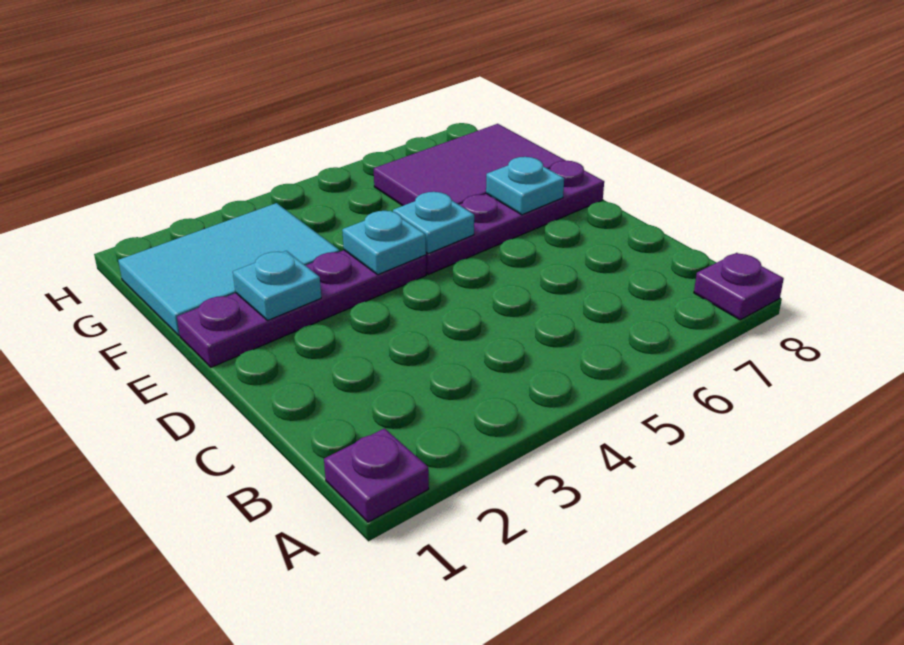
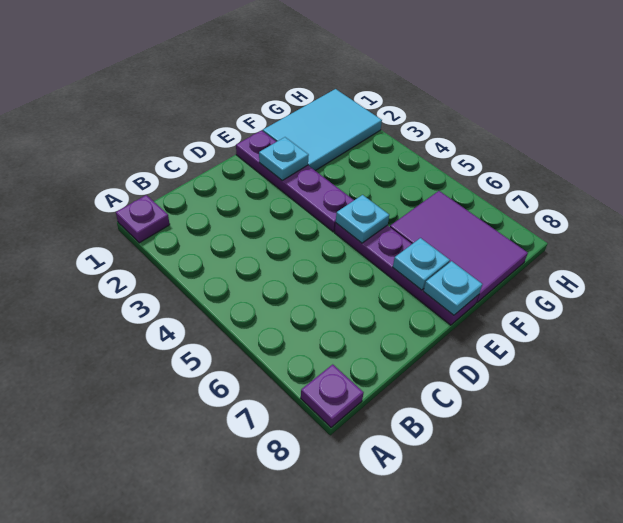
cyan plate E4 level 2 -> cyan plate E8 level 2
cyan tile F1:G3 level 1 -> cyan tile F1:H2 level 1

